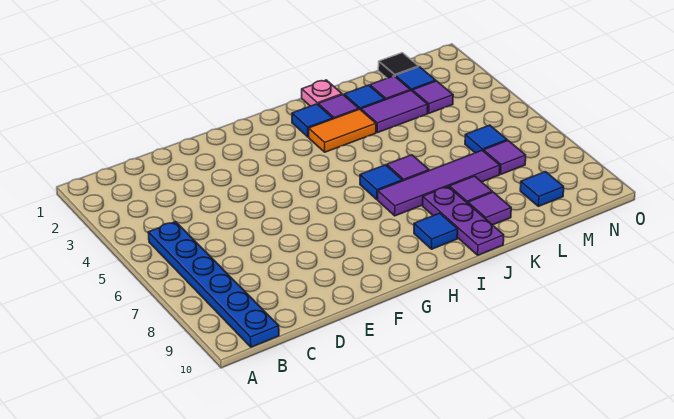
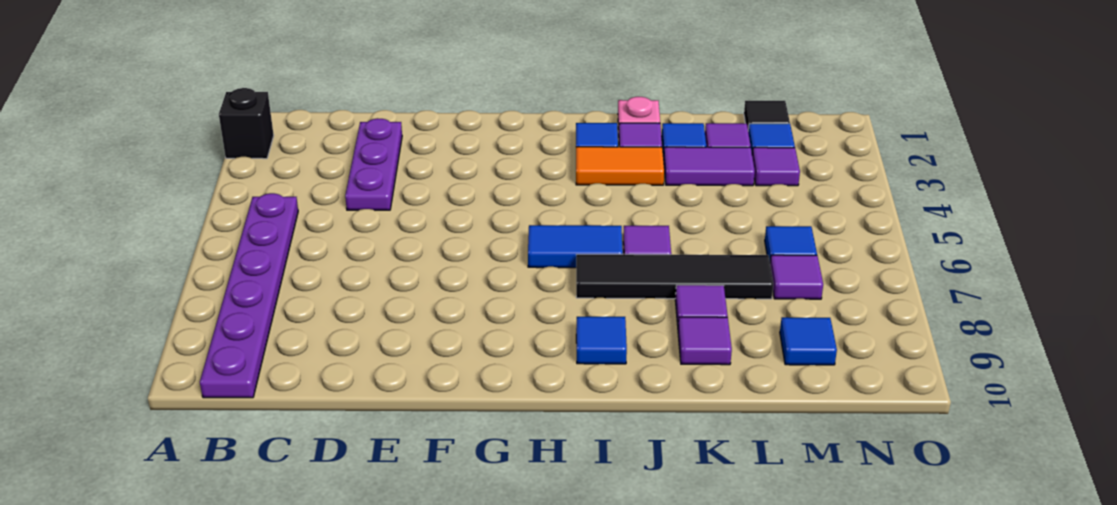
none -> black brick A2 level 1
blue plate B5:B10 level 1 -> purple plate B5:B10 level 1
blue tile I6 level 1 -> blue tile H6:I6 level 1
purple tile I7:L7 level 1 -> black tile I7:L7 level 1
purple plate J8:J10 level 1 -> purple plate D2:D4 level 1

